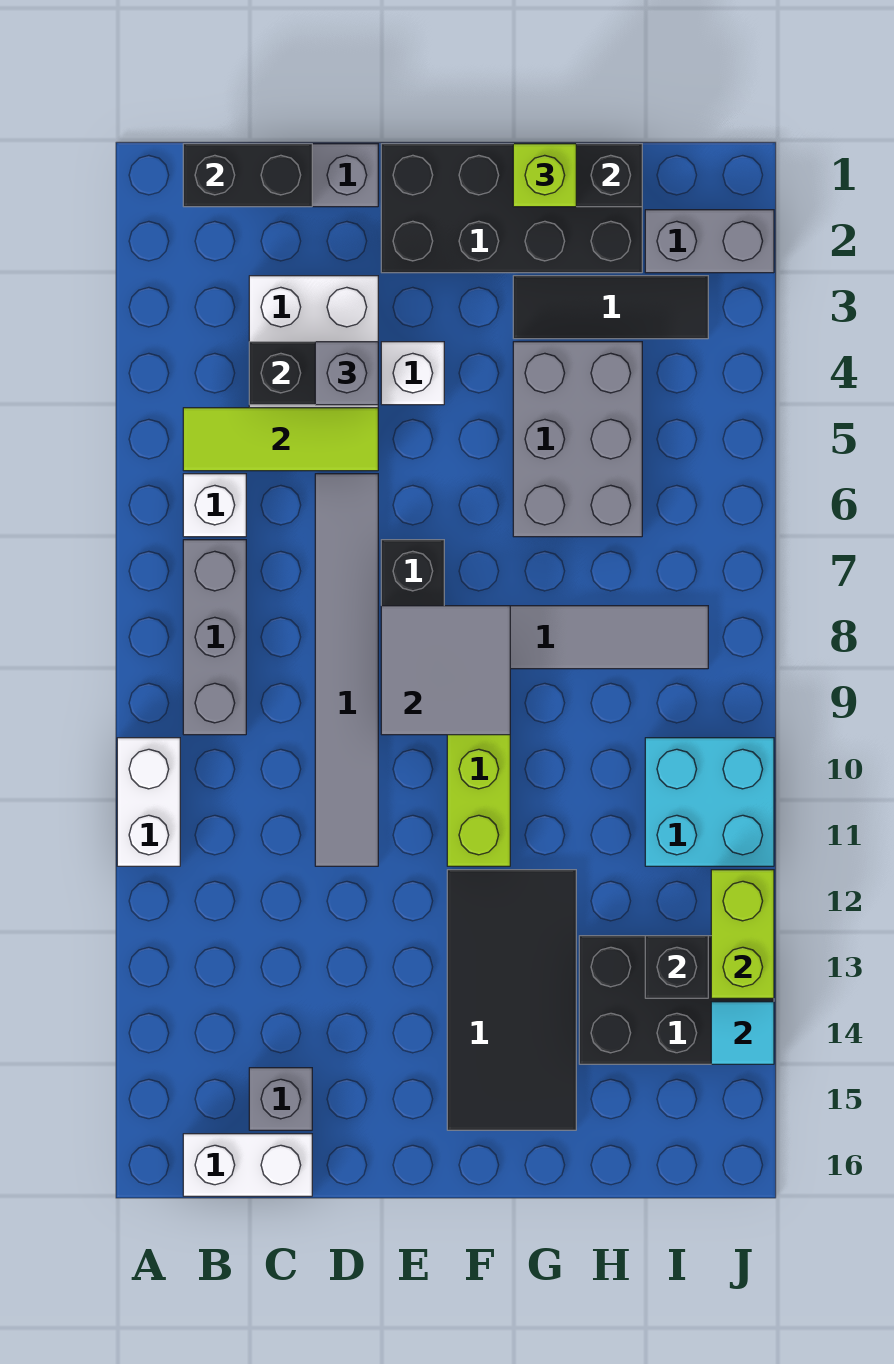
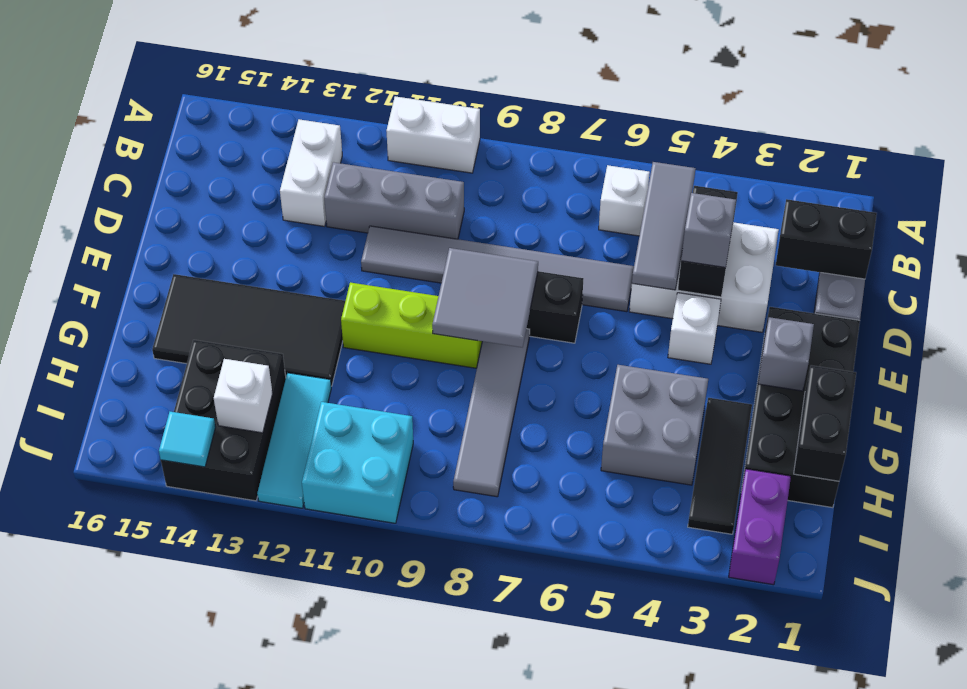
black brick B1:C1 level 2 -> black brick C1:C2 level 2
lime tile B5:D5 level 2 -> grey tile B5:D5 level 2
grey brick B7:B9 level 1 -> grey brick C10:C12 level 1
white brick B16:C16 level 1 -> white brick B13:C13 level 1
grey brick C15 level 1 -> grey brick F2 level 2
lime brick G1 level 3 -> none
grey brick G4:H6 level 1 -> grey brick G4:H5 level 1
none -> cyan tile H12:J12 level 1
grey brick I2:J2 level 1 -> purple brick I2:J2 level 1
black brick I13 level 2 -> white brick I13 level 2
lime brick J12:J13 level 2 -> none

